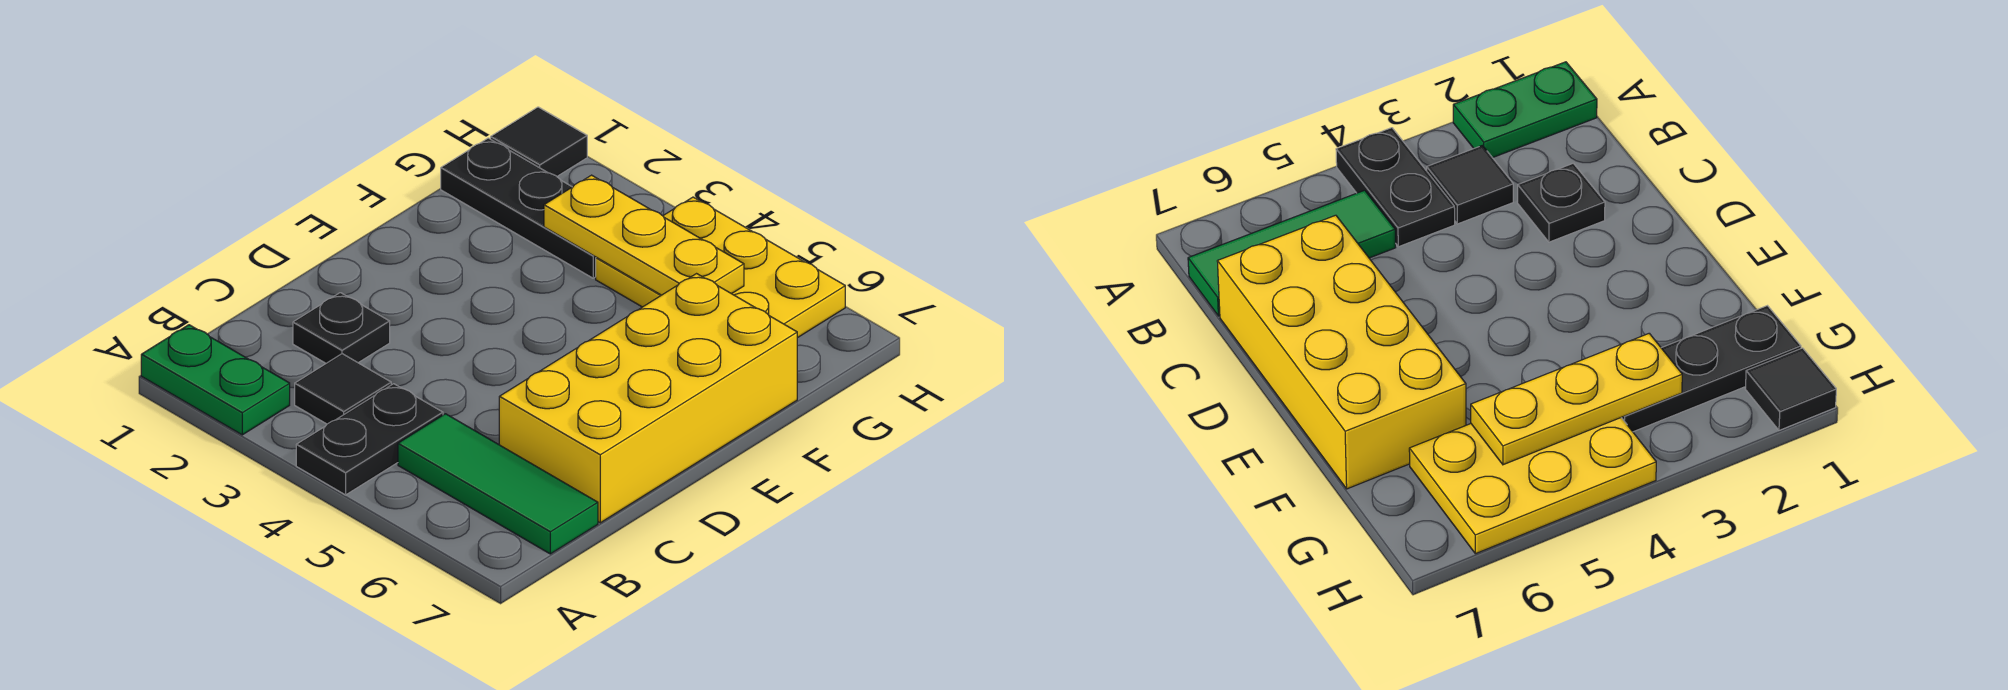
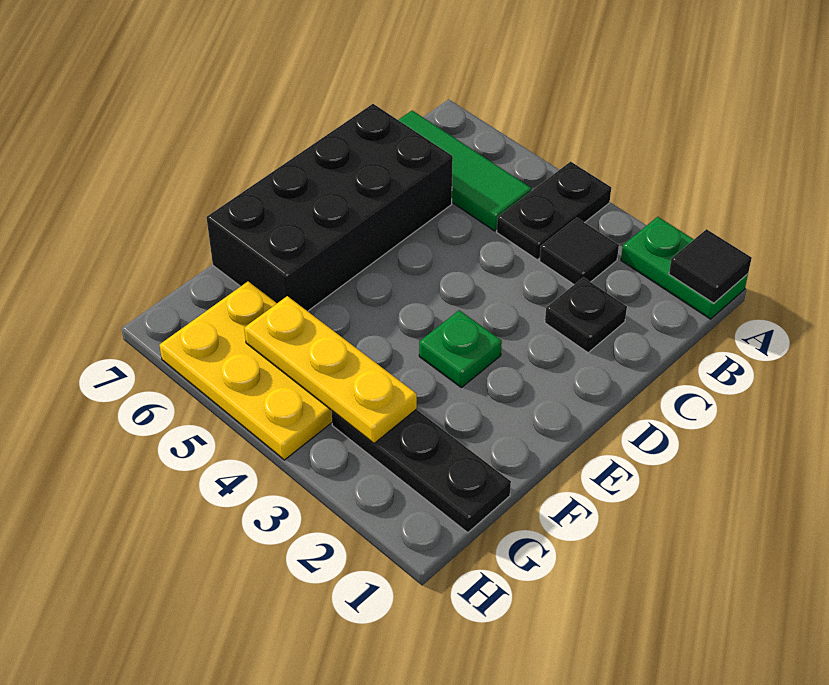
yellow brick C6:F7 level 1 -> black brick C6:F7 level 1
none -> green plate E3 level 1
black tile H1 level 1 -> black tile A1 level 2

